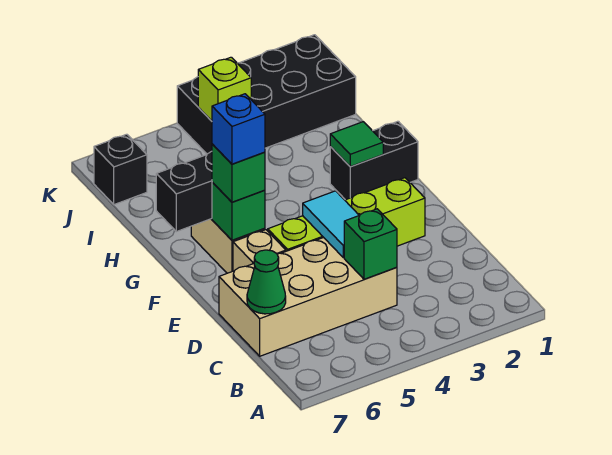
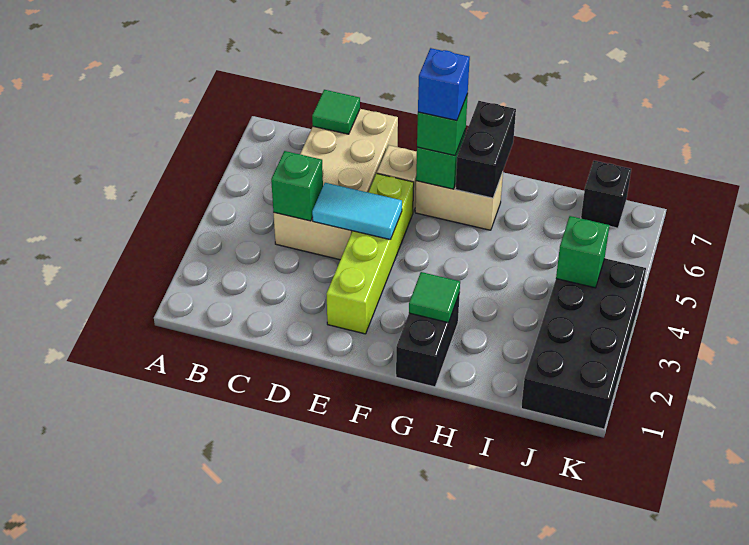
green cone C7 level 2 -> green tile C7 level 2
lime brick J4 level 2 -> green brick J4 level 2

